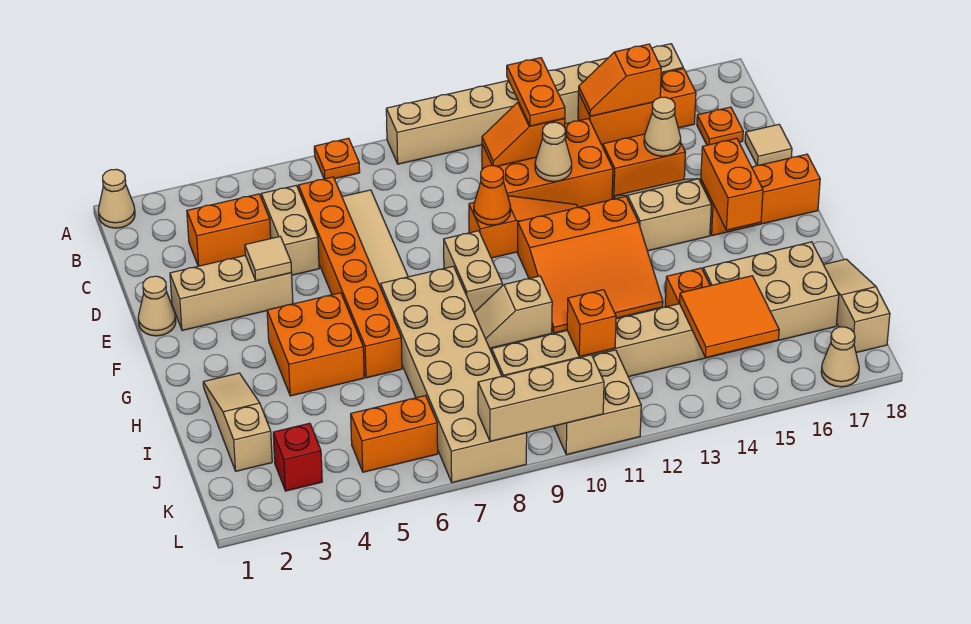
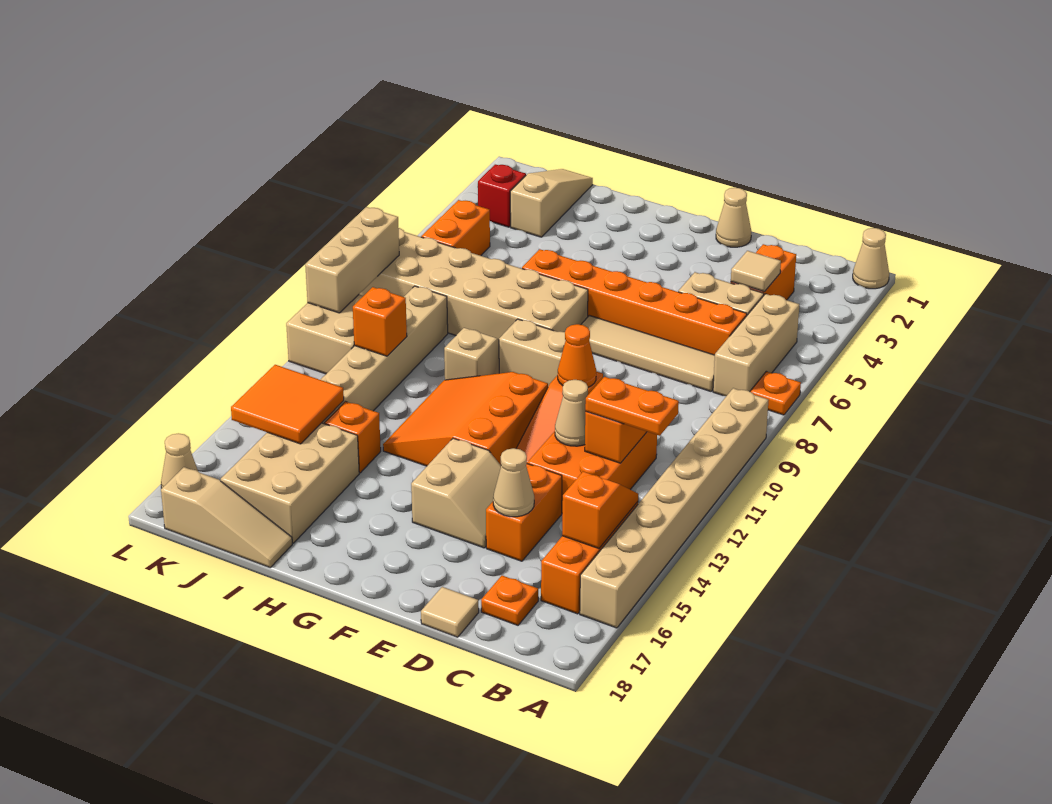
tan brick E2:E4 level 1 -> tan brick B5:B7 level 1
tan tile E4 level 2 -> tan tile C4 level 2
orange brick F16:F18 level 1 -> none
orange brick F16:G16 level 2 -> none
orange brick G4:H5 level 1 -> none
tan slope H2:J2 level 1 top J -> tan slope J1:J3 level 1 top 3

